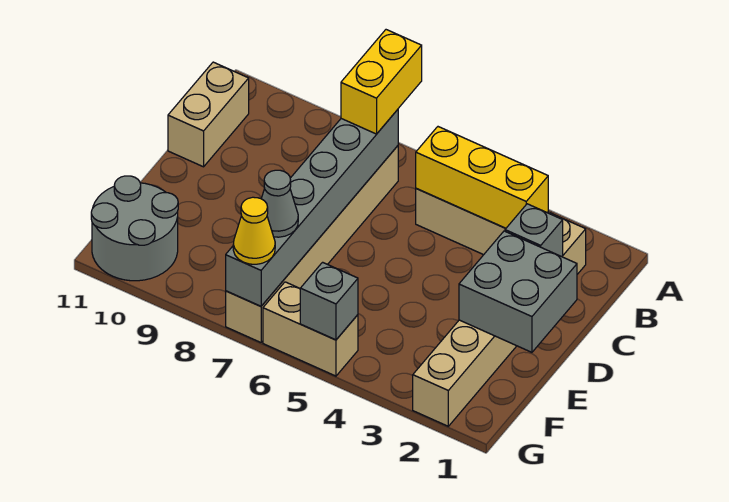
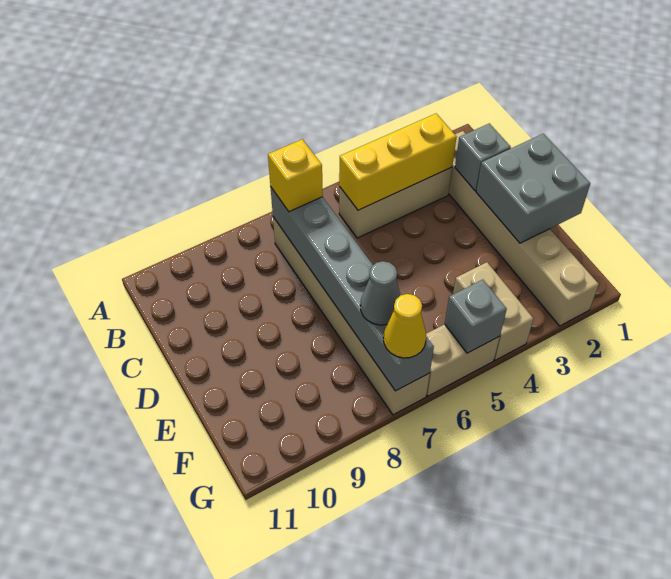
yellow brick A7:B7 level 3 -> yellow brick B7 level 3
tan brick B11:C11 level 1 -> tan brick F4:G4 level 1
grey round brick F10:G11 level 1 -> none

